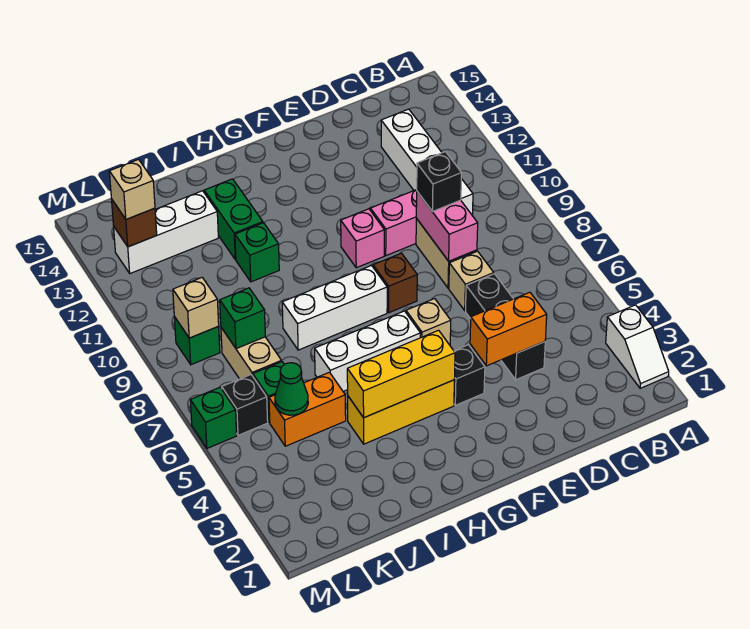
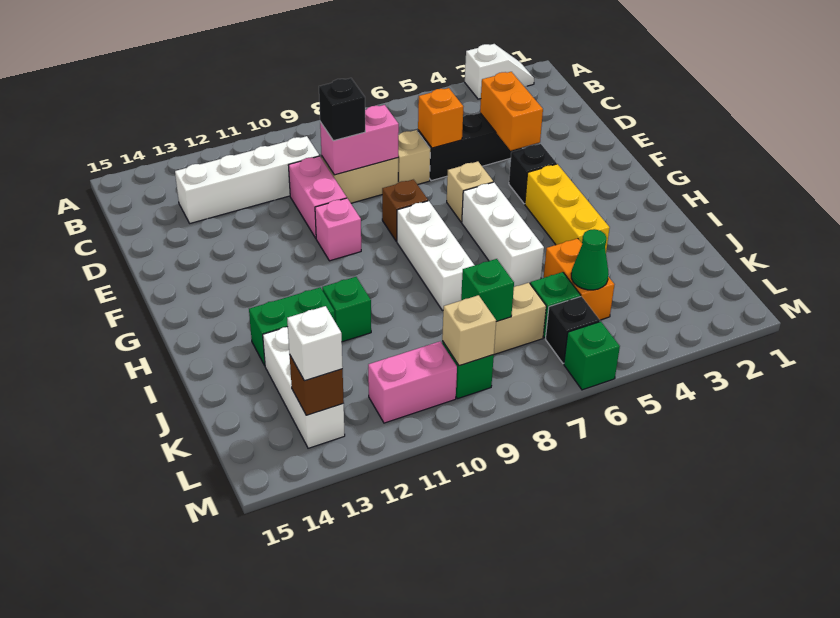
none -> orange brick D6 level 2
yellow brick G4:I4 level 2 -> none
none -> pink brick L10:L11 level 1
tan brick L13 level 3 -> white brick L13 level 3

